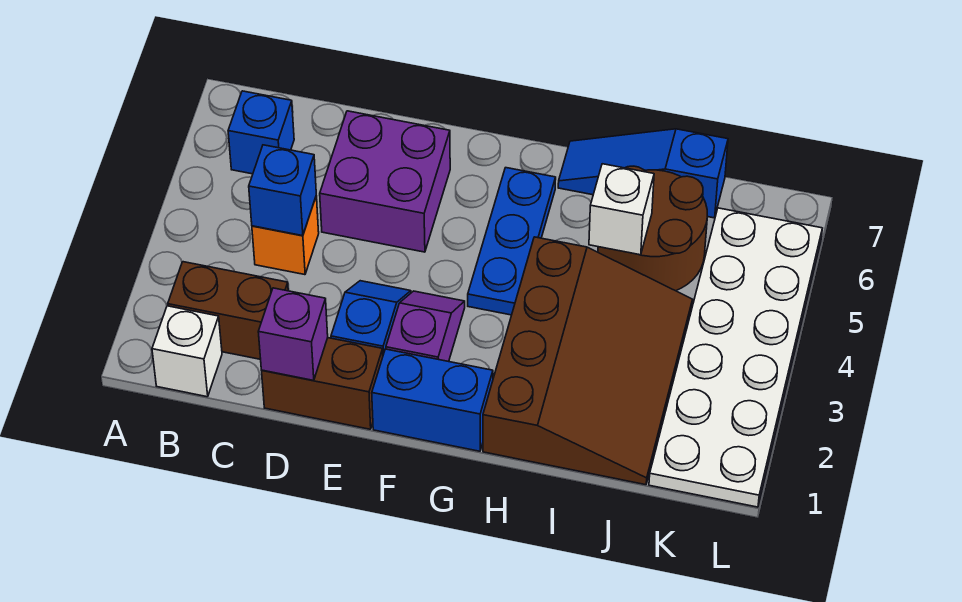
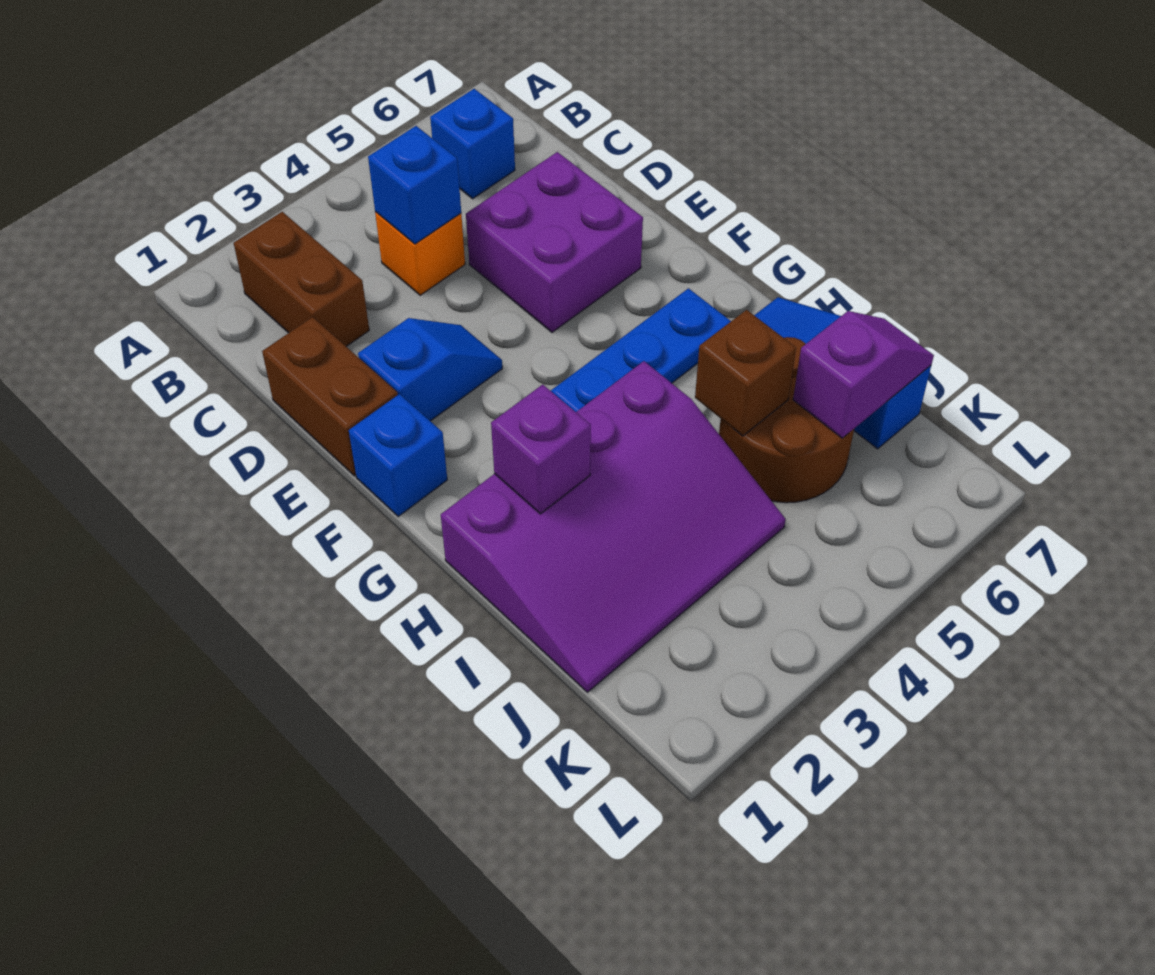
white brick B1 level 1 -> none
purple brick D1 level 2 -> purple brick H2 level 2
blue brick F1:G1 level 1 -> blue brick F1 level 1
purple slope F2:F3 level 1 top 2 -> purple slope J6:J7 level 2 top 6
brown slope H1:J4 level 1 top H -> purple slope H1:J4 level 1 top H
white brick I5 level 2 -> brown brick I5 level 2
white plate K1:L6 level 1 -> none

